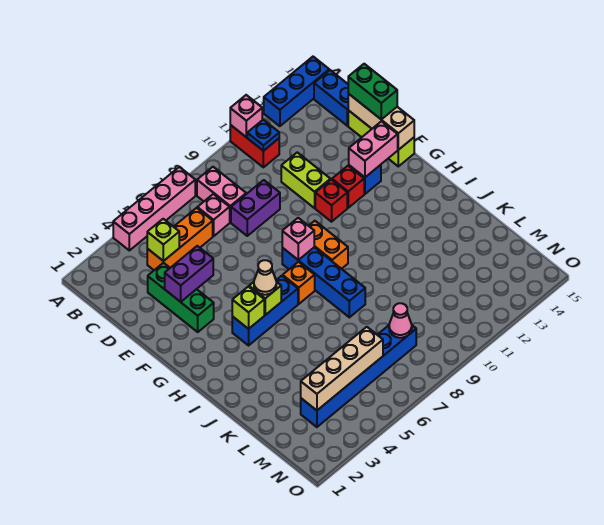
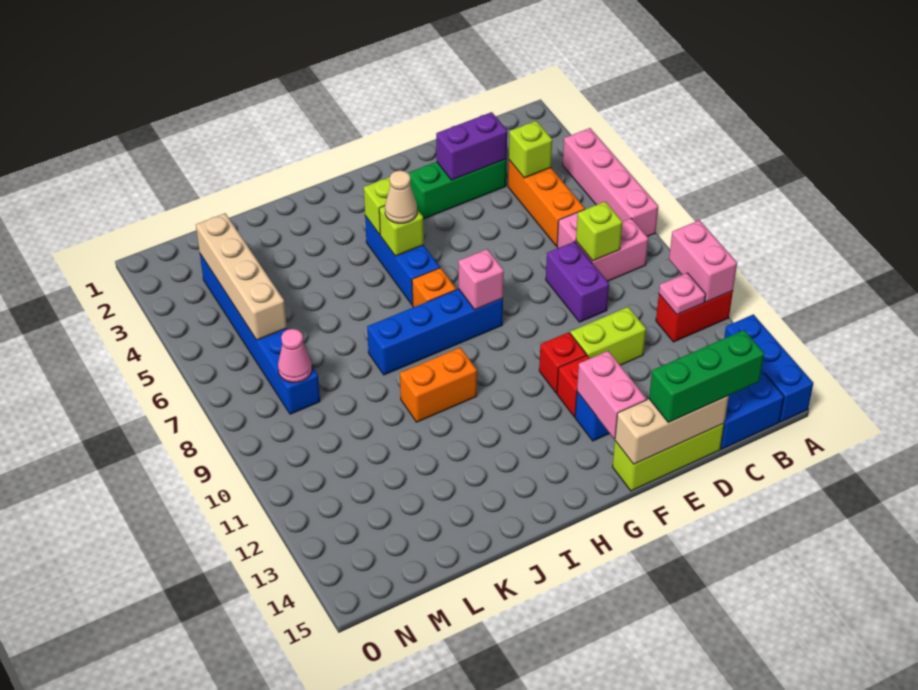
pink brick A11 level 2 -> pink brick A10:A11 level 2
blue plate B11 level 2 -> pink plate B11 level 2
none -> lime brick C8 level 2
green brick D15:E15 level 3 -> green brick C15:E15 level 3
purple brick E3:E4 level 2 -> purple brick D3:E3 level 2
orange brick G9:H9 level 1 -> orange brick I10:J10 level 1

